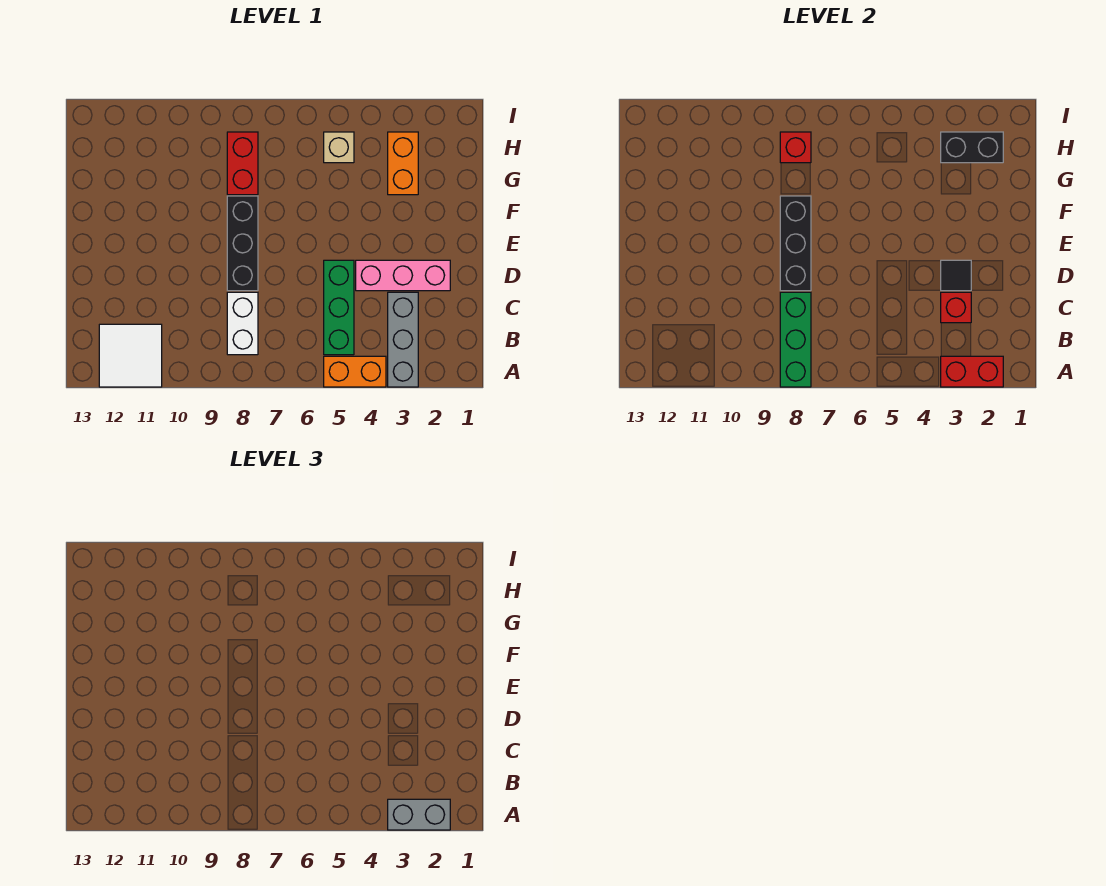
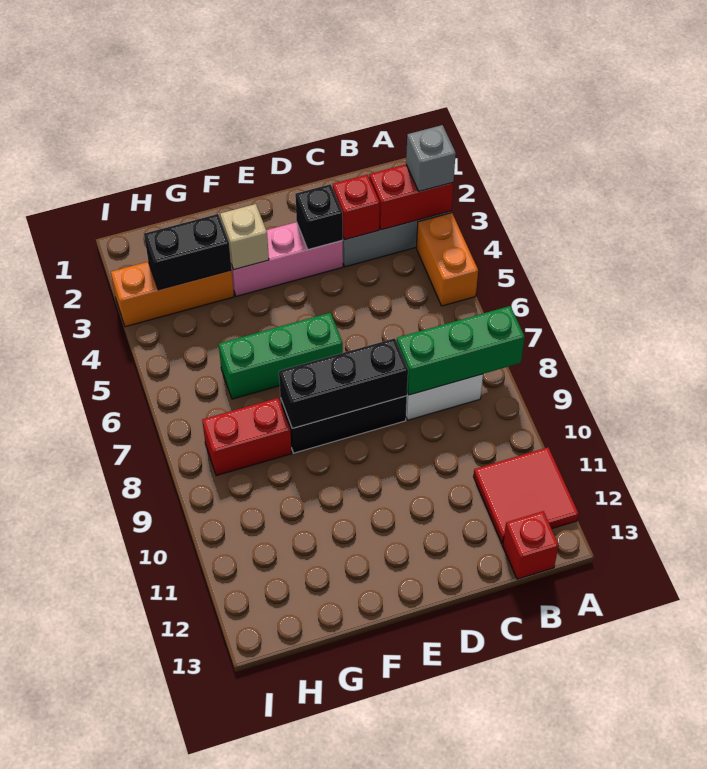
red brick A2:A3 level 2 -> red brick A3:B3 level 2
grey brick A2:A3 level 3 -> grey brick A3 level 3
white tile A11:B12 level 1 -> red tile A11:B12 level 1
green brick B5:D5 level 1 -> green brick E6:G6 level 1
pink brick D2:D4 level 1 -> pink brick D3:F3 level 1
black tile D3 level 2 -> black brick D3 level 2
orange brick G3:H3 level 1 -> orange brick G3:I3 level 1
black brick H2:H3 level 2 -> black brick G3:H3 level 2
tan brick H5 level 1 -> tan brick F3 level 2
red brick H8 level 2 -> red brick B13 level 1

